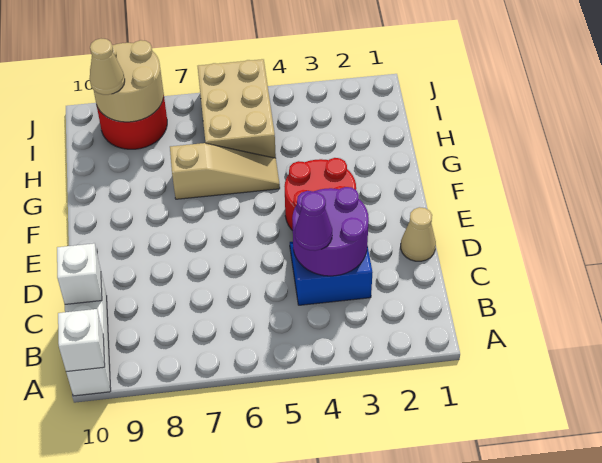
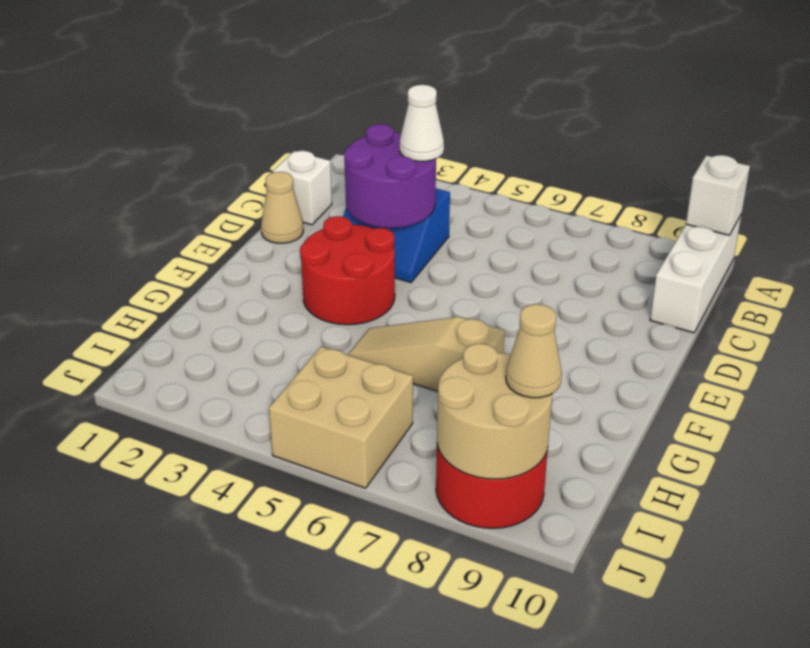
purple cone C4 level 3 -> white cone C4 level 3
white brick C10 level 2 -> white brick C1 level 1
tan brick H5:J6 level 1 -> tan brick I5:J6 level 1

